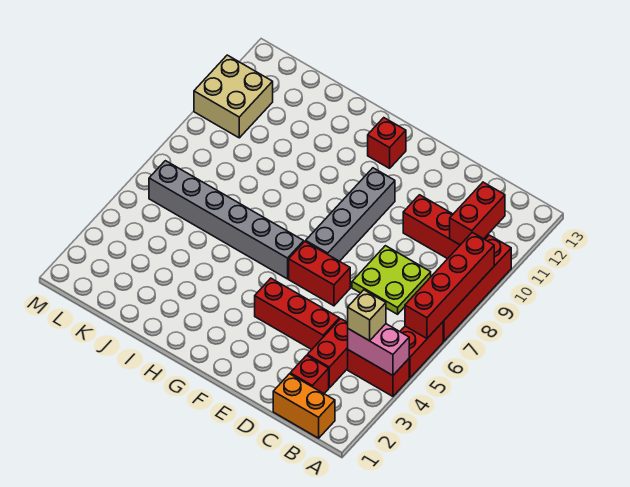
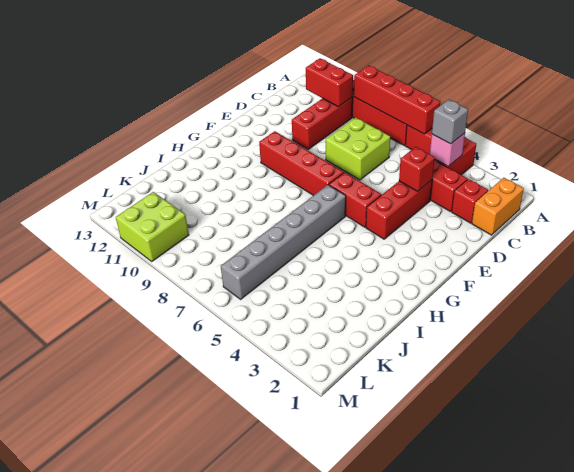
pink brick A4:B4 level 2 -> pink brick B4 level 2
tan brick B4 level 3 -> grey brick B4 level 3
lime plate C7:D8 level 1 -> lime brick C7:D8 level 1
red brick E6:F6 level 1 -> red brick F5:F6 level 1
grey brick F7:F10 level 1 -> red brick F7:F10 level 1
red brick G12 level 1 -> red brick D4 level 2
tan brick L10:M11 level 1 -> lime brick L10:M11 level 1

